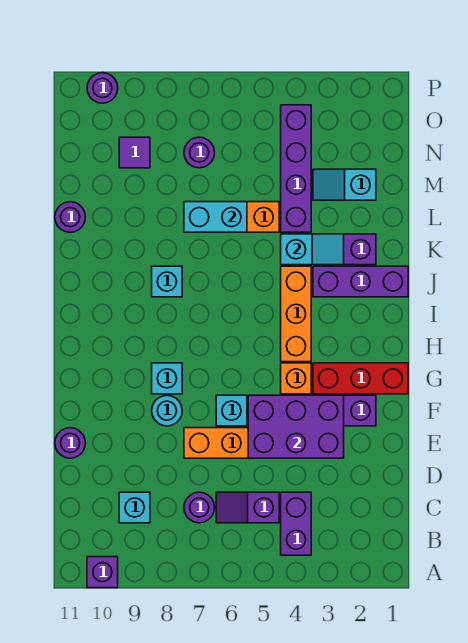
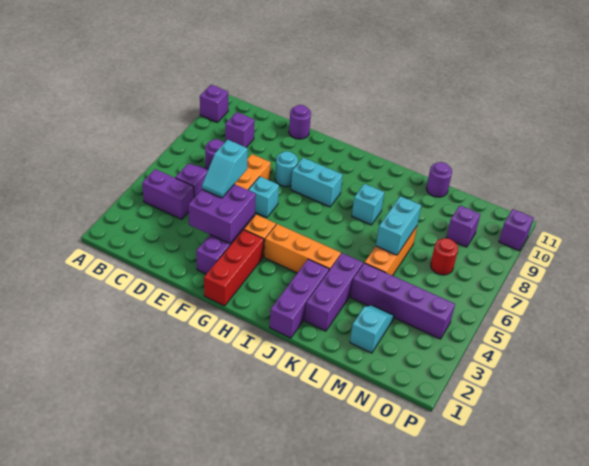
cyan brick C9 level 1 -> purple brick C9 level 1
purple brick E3:F5 level 2 -> purple brick E3:F4 level 2
cyan brick G8 level 1 -> cyan brick G8:H8 level 1
cyan slope K3:K4 level 2 top 4 -> cyan slope E4:E5 level 3 top 5
purple round brick N7 level 1 -> red round brick N7 level 1
purple tile N9 level 1 -> purple brick N9 level 1
purple round brick P10 level 1 -> purple brick P10 level 1

